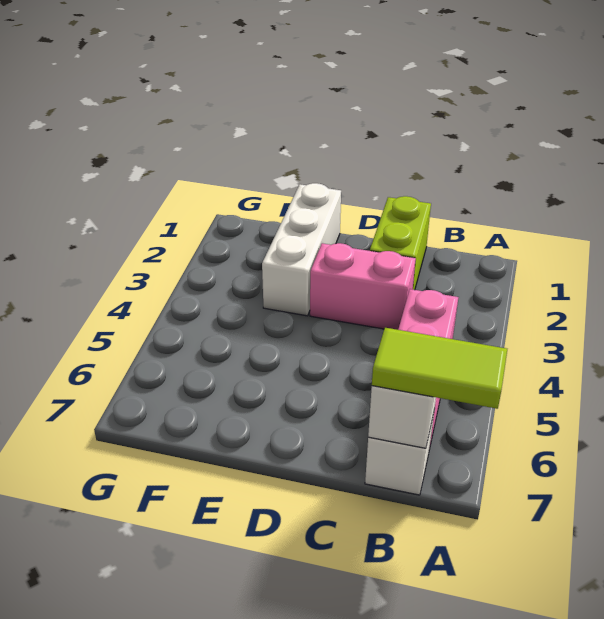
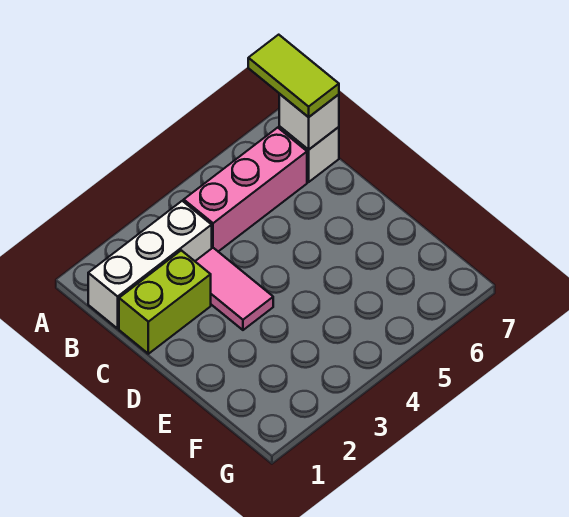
pink brick C3:D3 level 1 -> pink tile C3:D3 level 1
white brick E1:E3 level 1 -> white brick B1:B3 level 1

